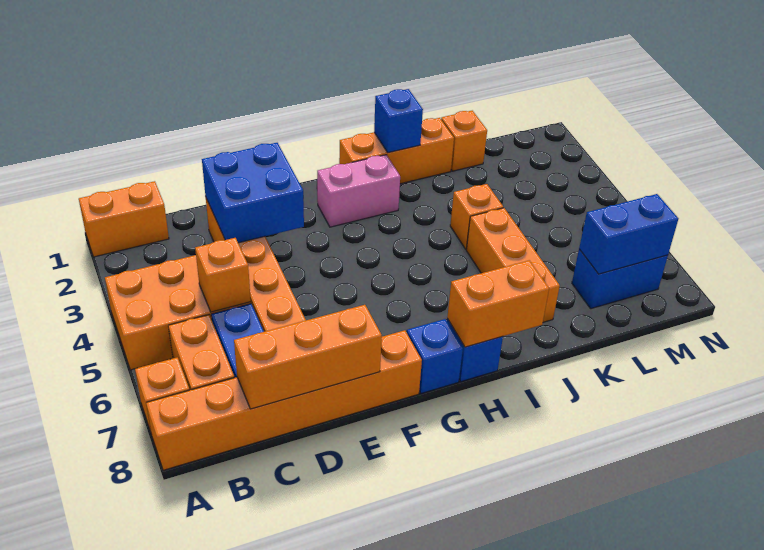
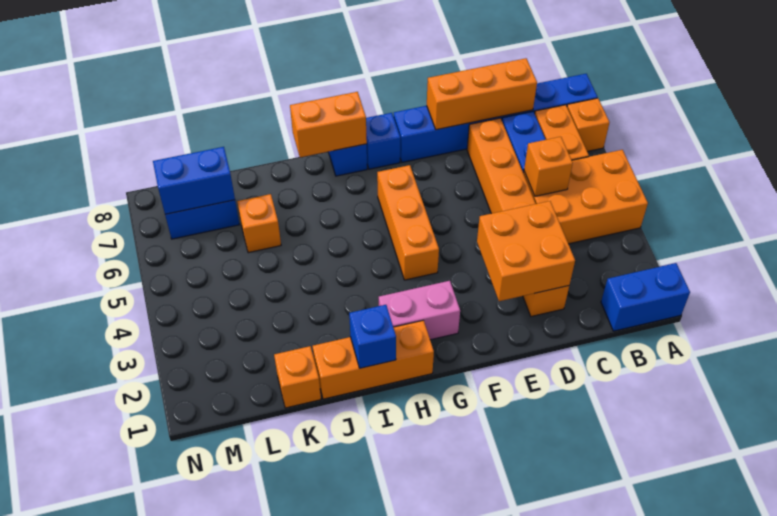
orange brick A1:B1 level 1 -> blue brick A1:B1 level 1
orange brick A8:F8 level 1 -> blue brick A8:F8 level 1
blue brick D2:E3 level 2 -> orange brick D2:E3 level 2
orange brick J4 level 1 -> orange brick K6 level 1
orange brick J5:J7 level 1 -> orange brick G4:G6 level 1

